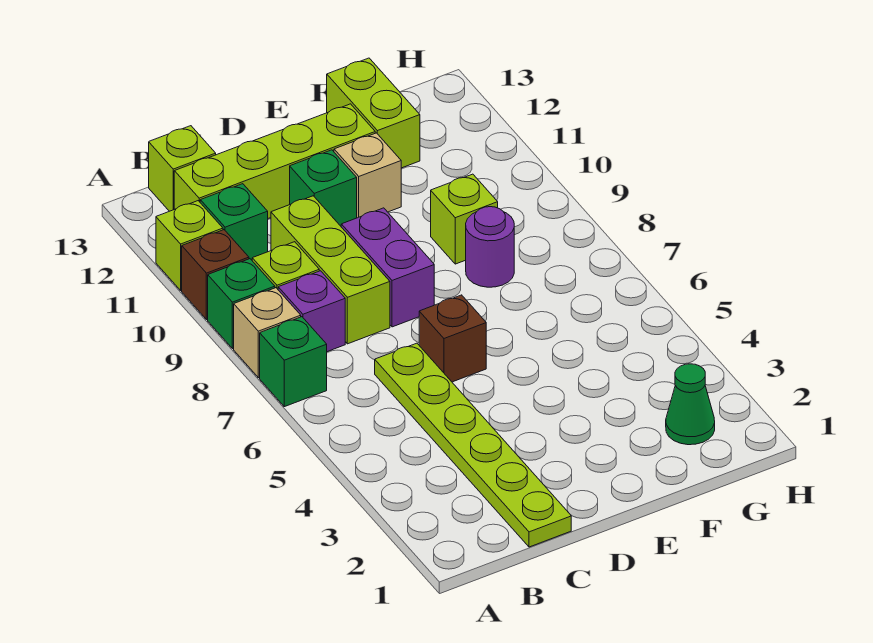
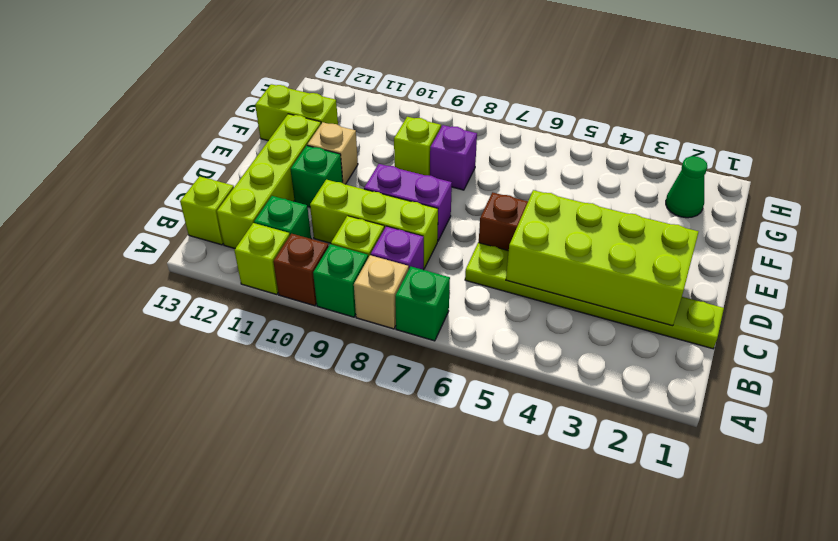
none -> lime brick C2:D5 level 2
purple round brick F8 level 1 -> purple brick F8 level 1

